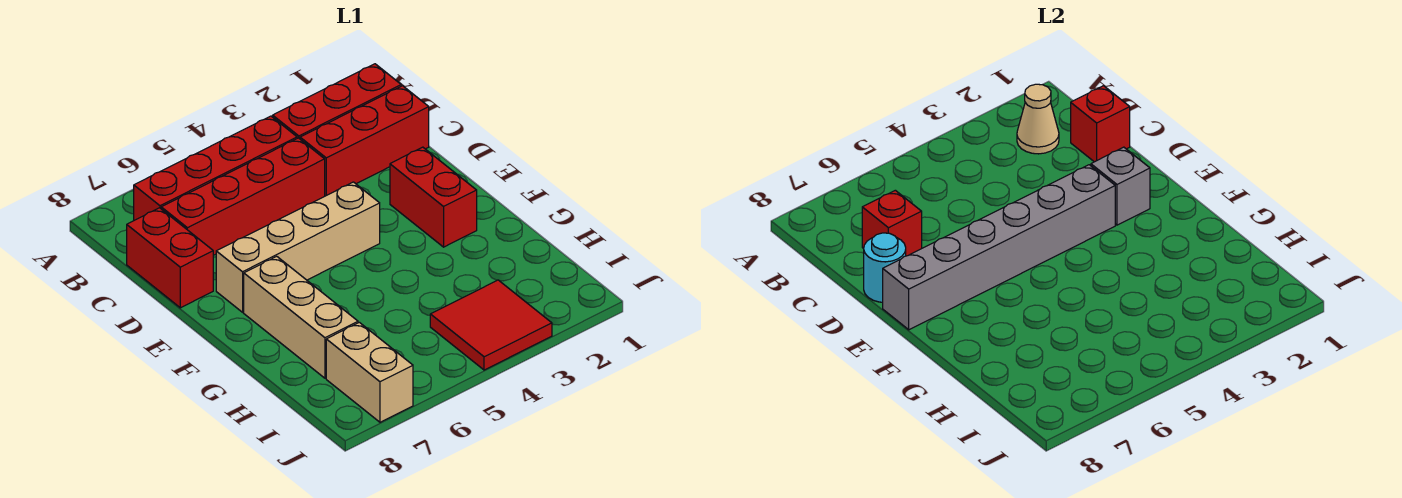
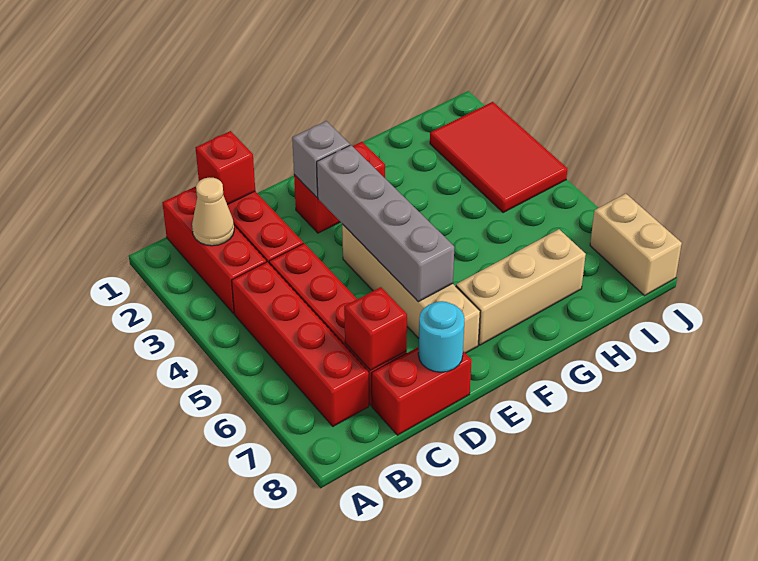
grey brick E3:E8 level 2 -> grey brick E3:E6 level 2
red tile I3:J4 level 1 -> red tile I2:J4 level 1
tan brick I7:J7 level 1 -> tan brick J7:J8 level 1

